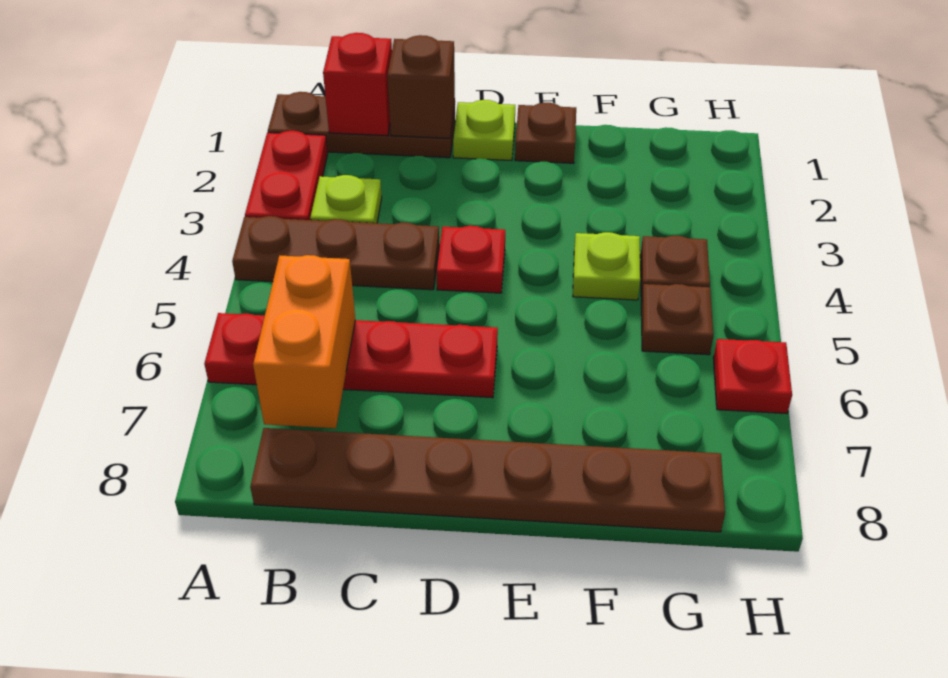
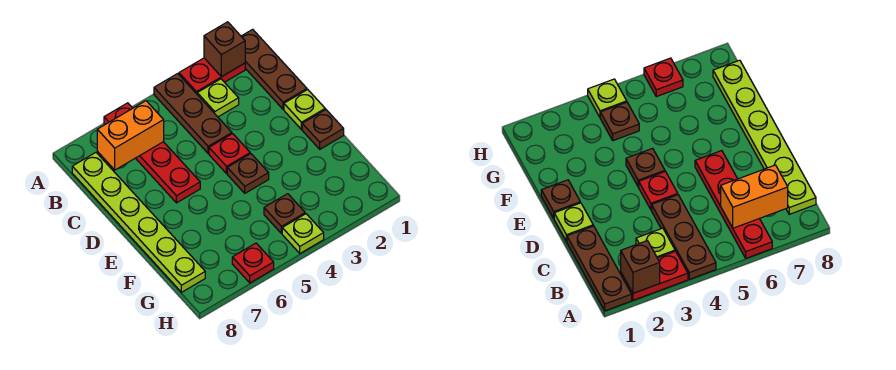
red brick B1 level 2 -> none
brown plate B8:G8 level 1 -> lime plate B8:G8 level 1
brown brick C1 level 2 -> brown brick A2 level 2
lime plate F4 level 1 -> lime plate H4 level 1
brown plate G5 level 1 -> brown plate E4 level 1

